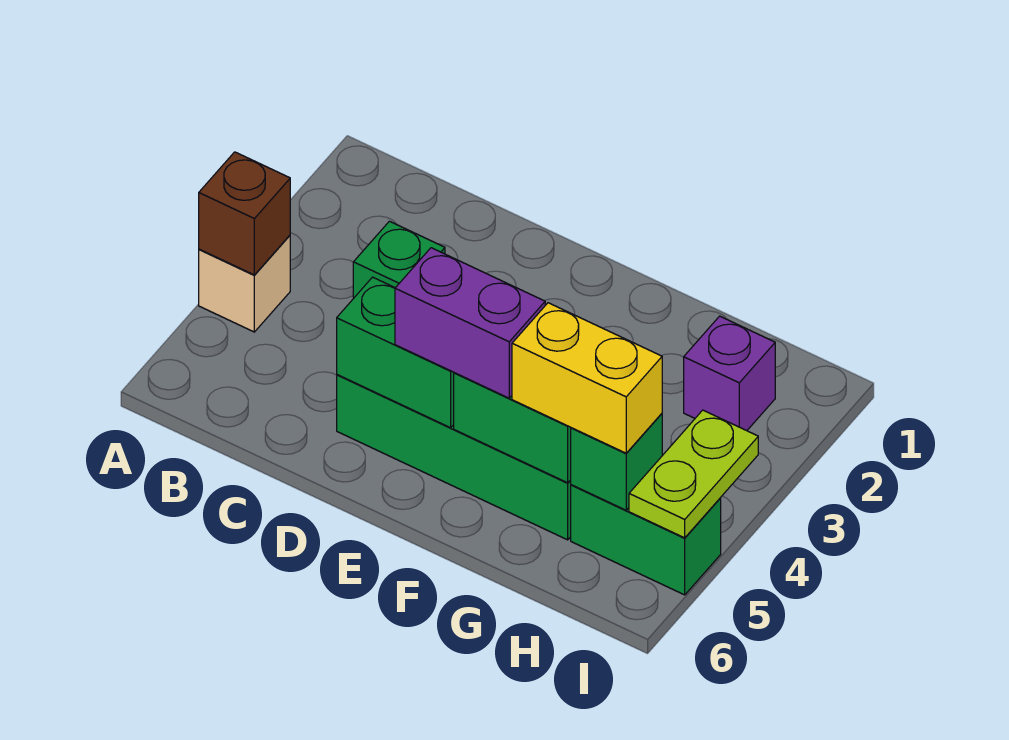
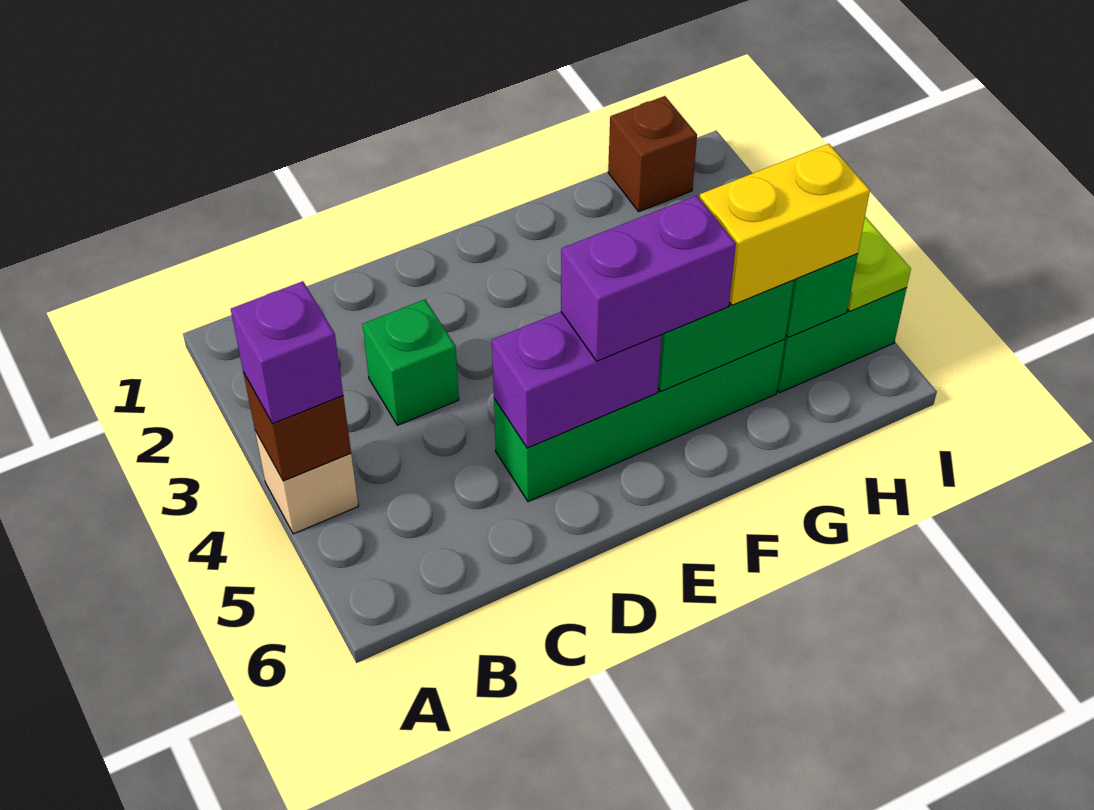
green brick D5:E5 level 2 -> purple brick D5:E5 level 2
none -> brown brick H1 level 1
purple brick H2 level 1 -> purple brick A4 level 3

